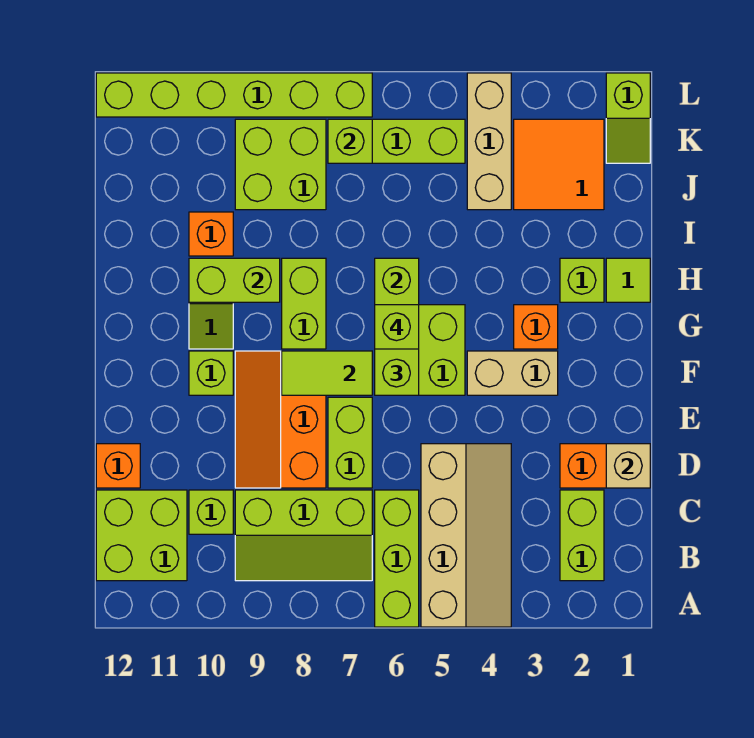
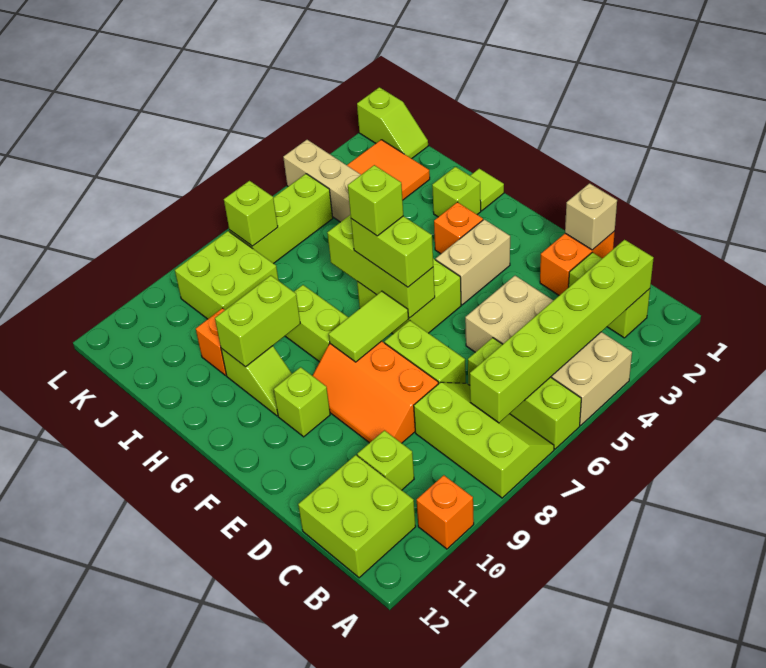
tan slope A4:D5 level 1 top 5 -> tan brick A4:D5 level 1
lime slope B7:C9 level 1 top C -> lime slope A7:C8 level 1 top 8
orange brick D12 level 1 -> orange brick A10 level 1
lime brick L7:L12 level 1 -> lime brick B2:B7 level 2

